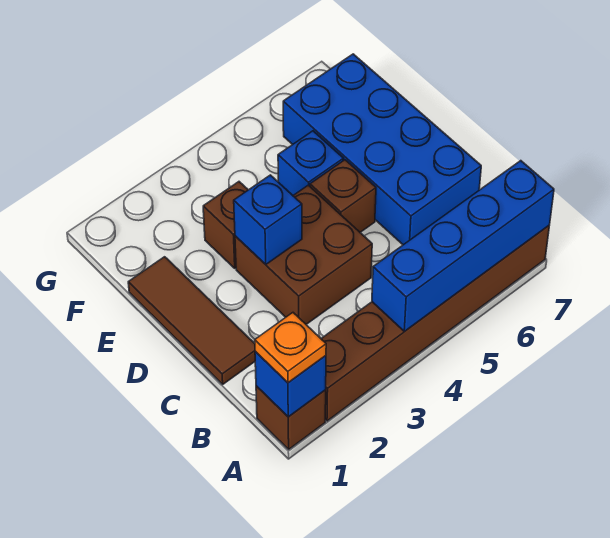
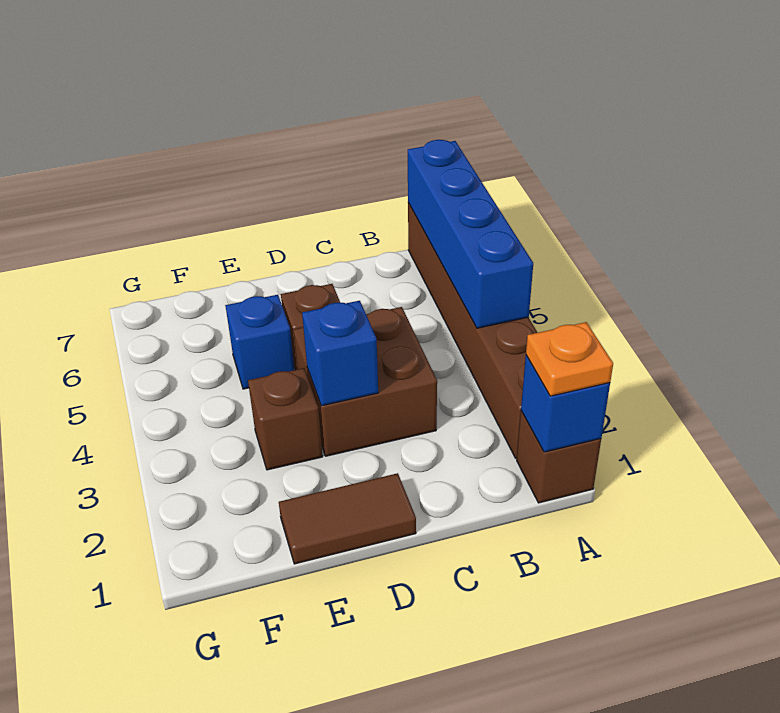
brown tile C1:E1 level 1 -> brown tile D1:E1 level 1
blue brick C6:F7 level 1 -> none

